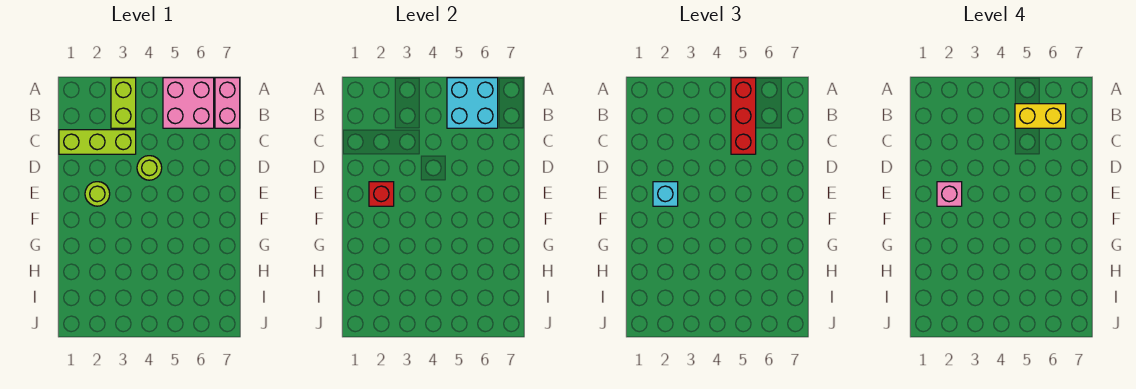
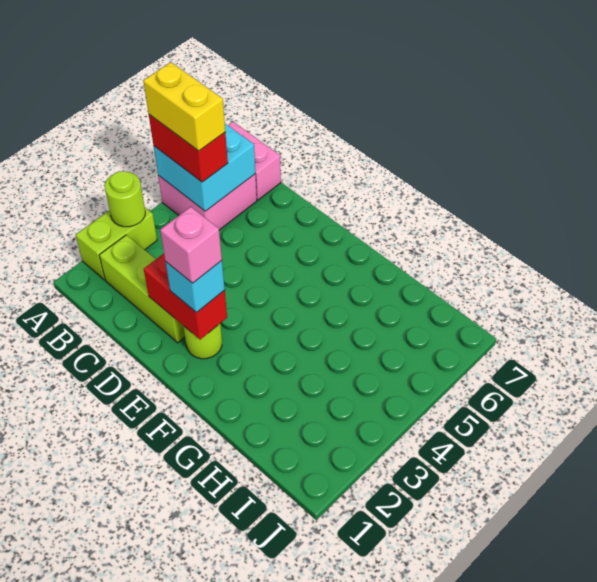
lime brick A3:B3 level 1 -> lime brick A2:A3 level 1
red brick A5:C5 level 3 -> red brick A5:B5 level 3
yellow brick B5:B6 level 4 -> yellow brick A5:B5 level 4
lime brick C1:C3 level 1 -> lime brick B2:D2 level 1
lime round brick D4 level 1 -> lime round brick A3 level 2
red brick E2 level 2 -> red brick D2:E2 level 2

